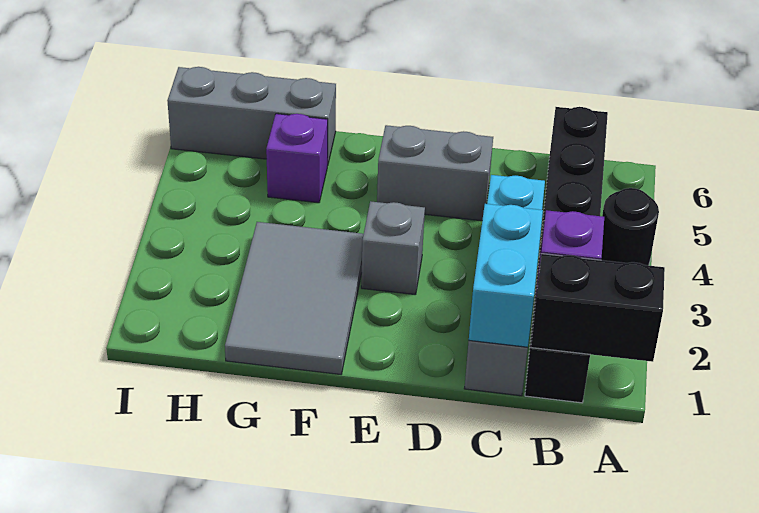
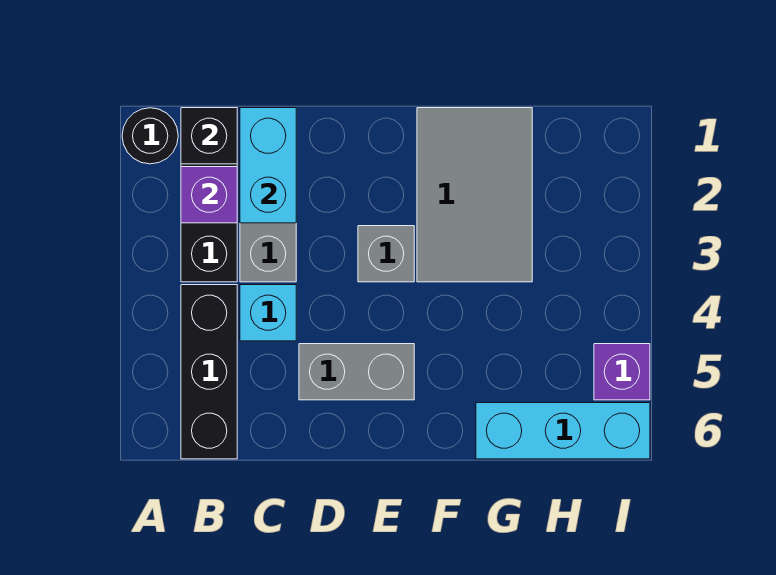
black brick A1:B1 level 2 -> black brick B1 level 2
black round brick A4 level 1 -> black round brick A1 level 1
purple brick G5 level 1 -> purple brick I5 level 1
grey brick G6:I6 level 1 -> cyan brick G6:I6 level 1

